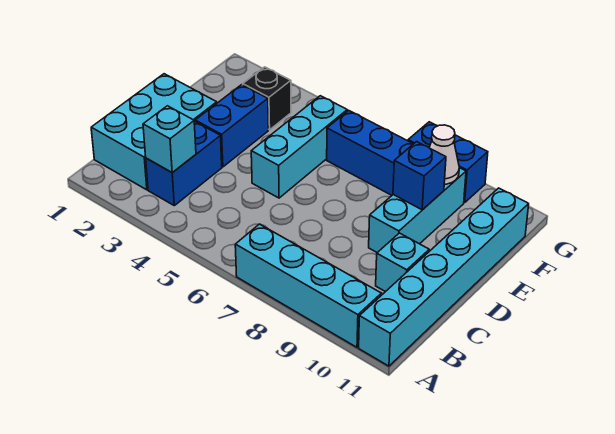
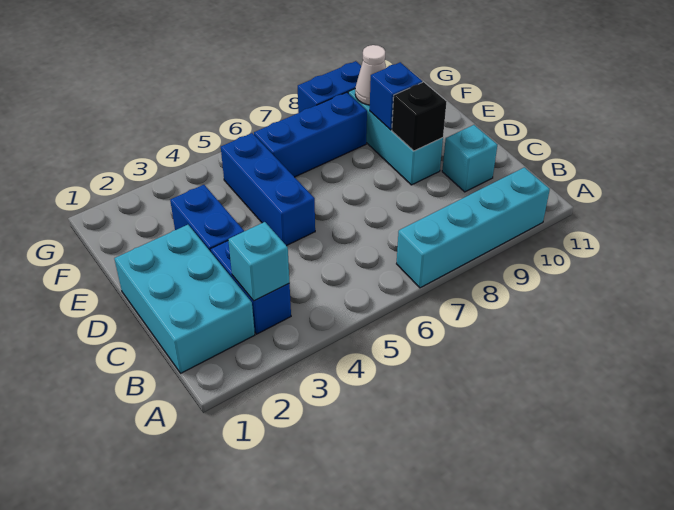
cyan brick A11:F11 level 1 -> none
cyan brick D5:F5 level 1 -> blue brick D5:F5 level 1
black brick F3 level 1 -> black brick D9 level 2

